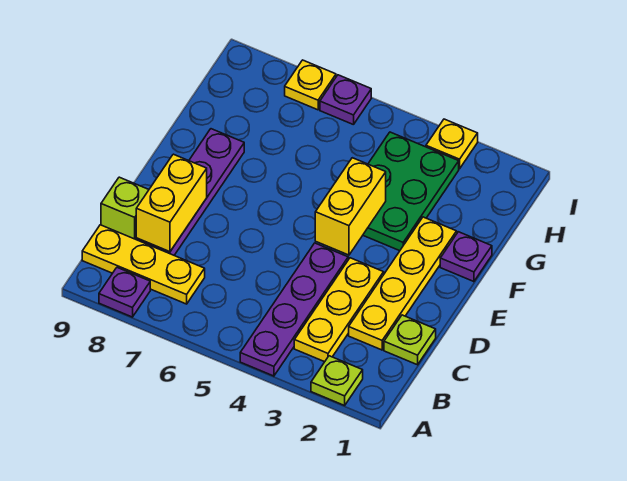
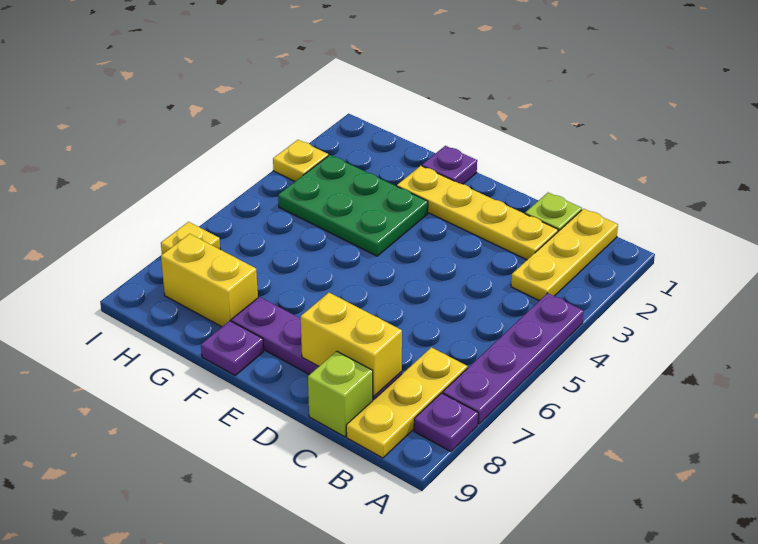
lime plate A2 level 1 -> none
purple plate A4:D4 level 1 -> purple plate A4:A7 level 1
yellow plate B3:D3 level 1 -> yellow plate B1:B3 level 1
yellow brick E4:F4 level 2 -> yellow brick G8:H8 level 1
purple plate I6 level 1 -> purple plate F9 level 1

